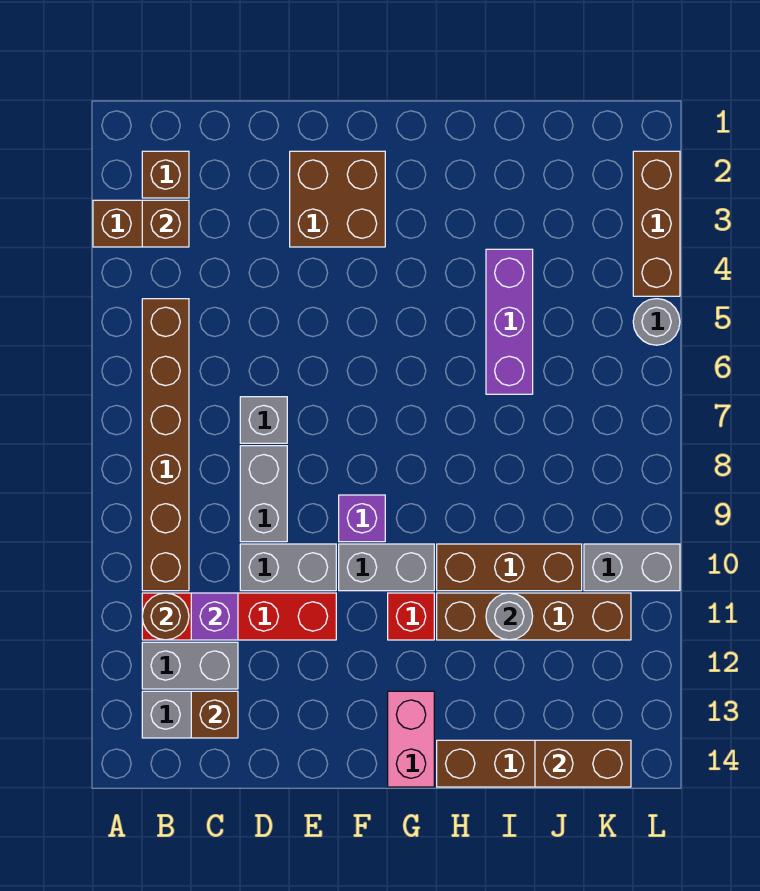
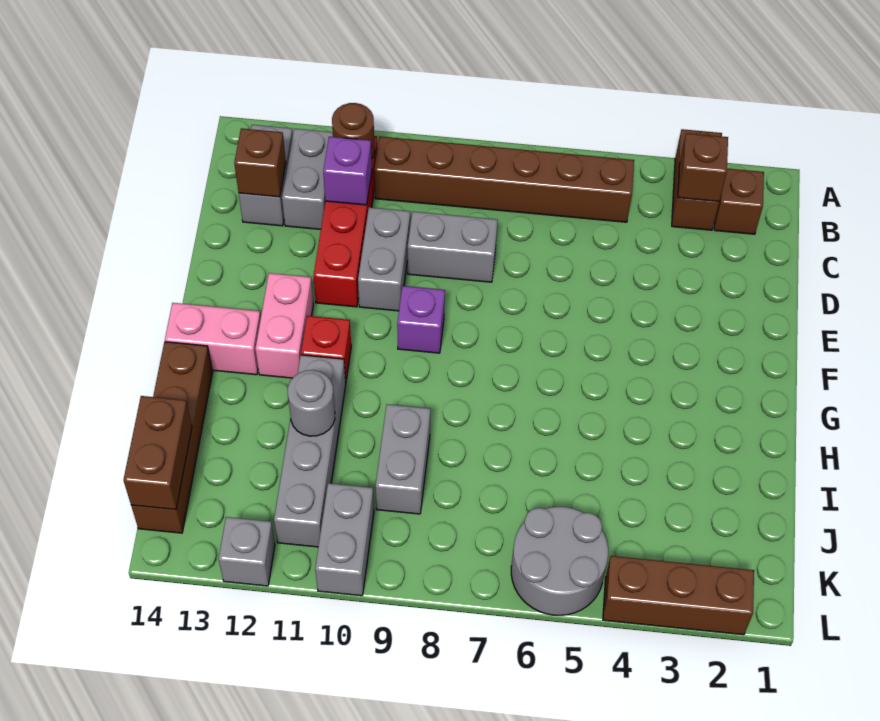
grey brick D7 level 1 -> grey brick L12 level 1
brown brick E2:F3 level 1 -> none
grey brick F10:G10 level 1 -> grey brick I9:J9 level 1
none -> pink brick F12:G12 level 1
brown brick H10:J10 level 1 -> none
brown brick H11:K11 level 1 -> grey brick H11:K11 level 1
purple brick I4:I6 level 1 -> none
grey round brick L5 level 1 -> grey round brick K5:L6 level 1

